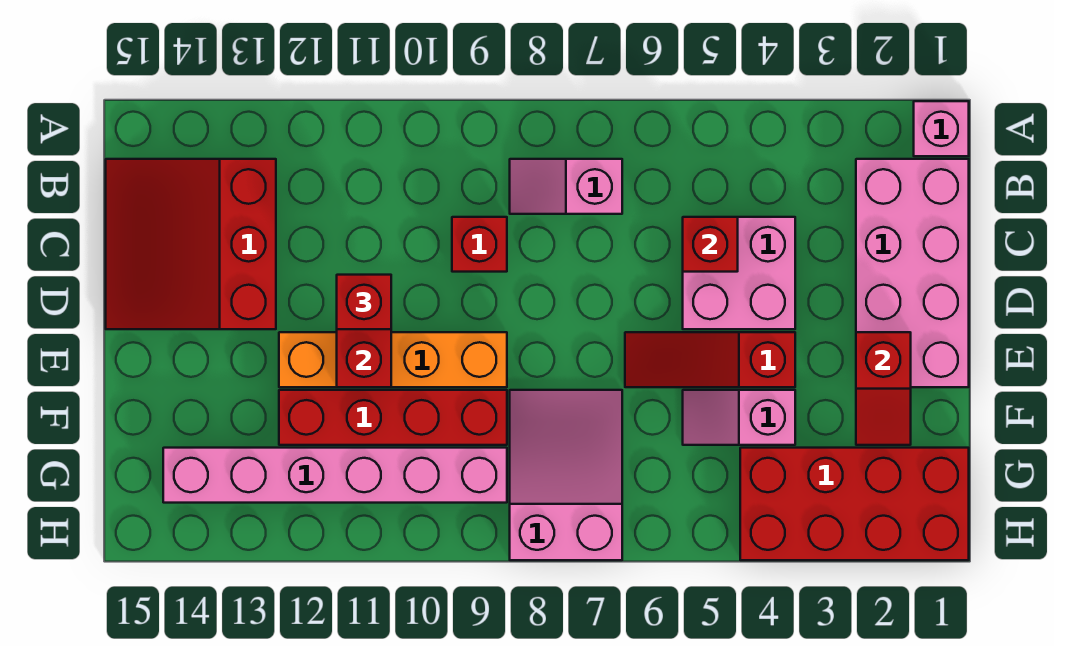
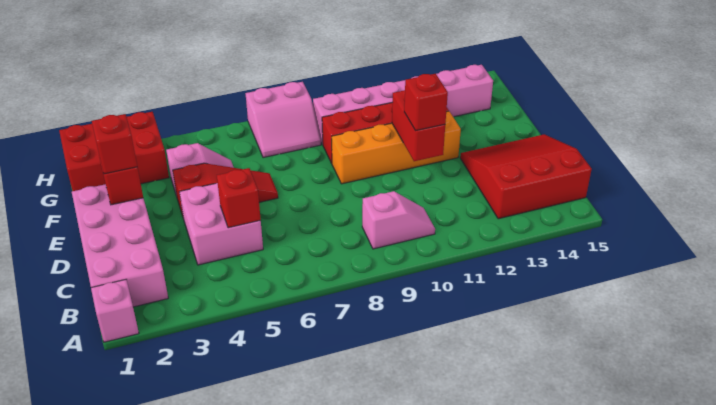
pink slope B7:B8 level 1 top 7 -> pink slope B9:B10 level 1 top 9
red slope B13:D15 level 1 top 13 -> red slope B13:D15 level 1 top B
red brick C9 level 1 -> red brick E2 level 3
pink slope F7:H8 level 1 top H -> pink slope G7:H8 level 1 top H
red brick G1:H4 level 1 -> red brick G1:H3 level 1

